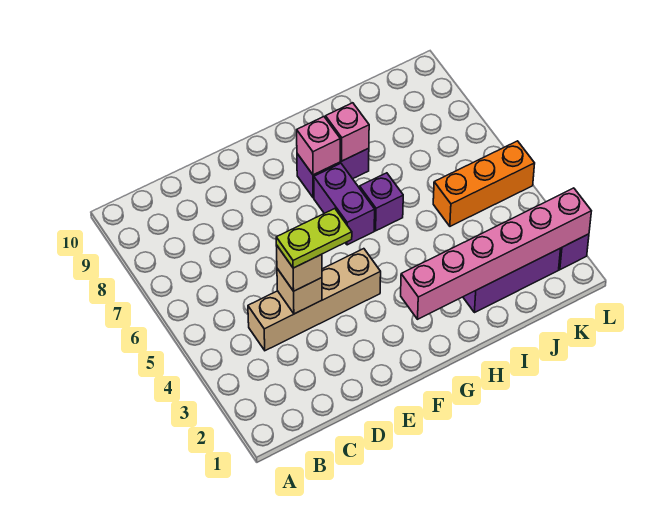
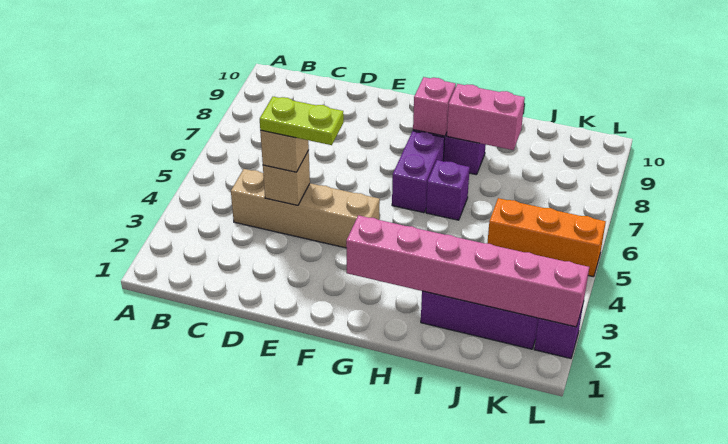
pink brick H8 level 2 -> pink brick H8:I8 level 2

